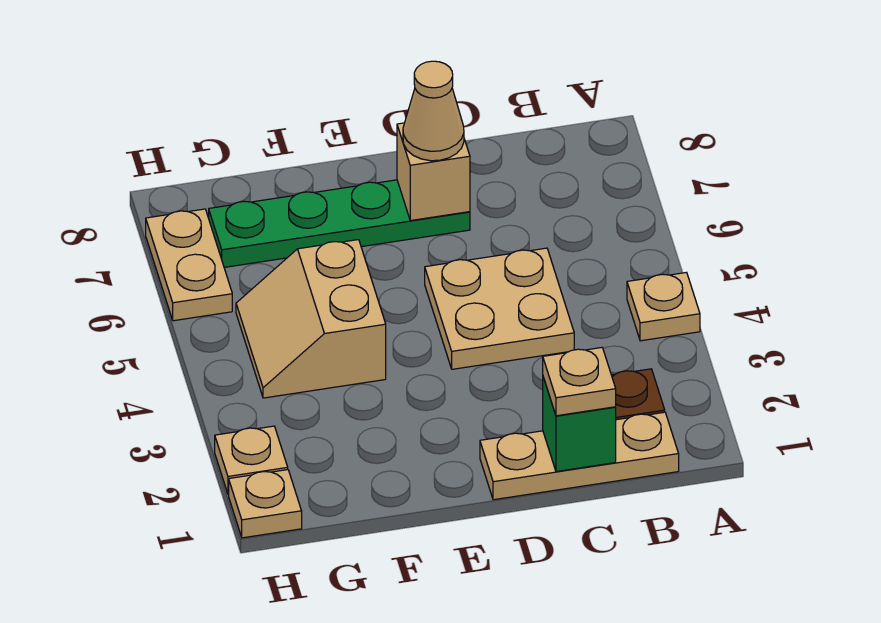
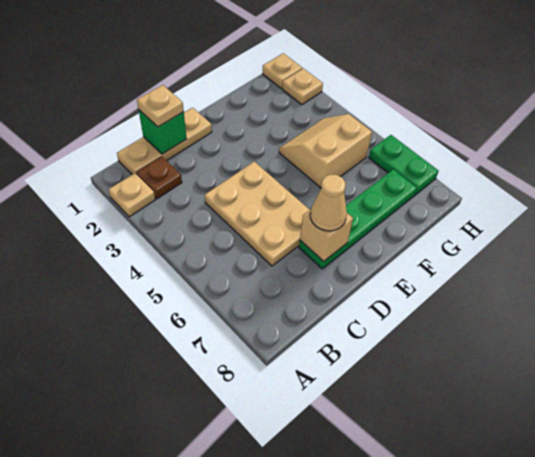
tan plate A4 level 1 -> tan plate A2 level 1
tan plate C4:D5 level 1 -> tan plate C4:D6 level 1
tan slope F4:G5 level 1 top F -> tan slope F4:G5 level 1 top 5
tan plate H6:H7 level 1 -> green plate H6:H7 level 1

